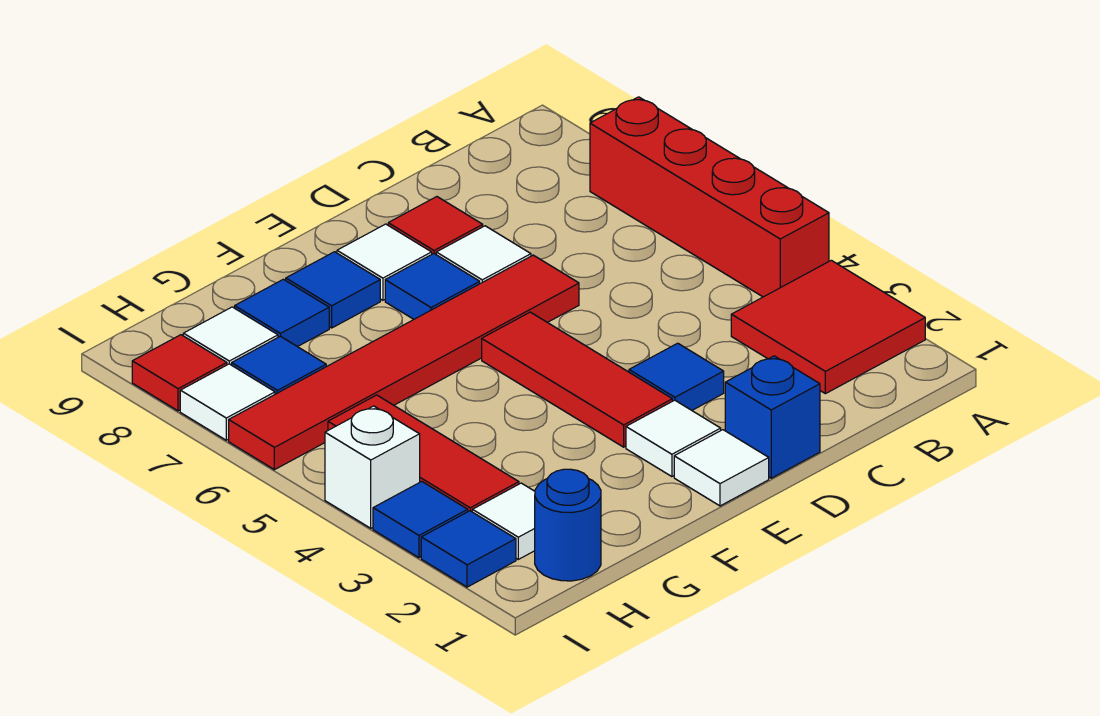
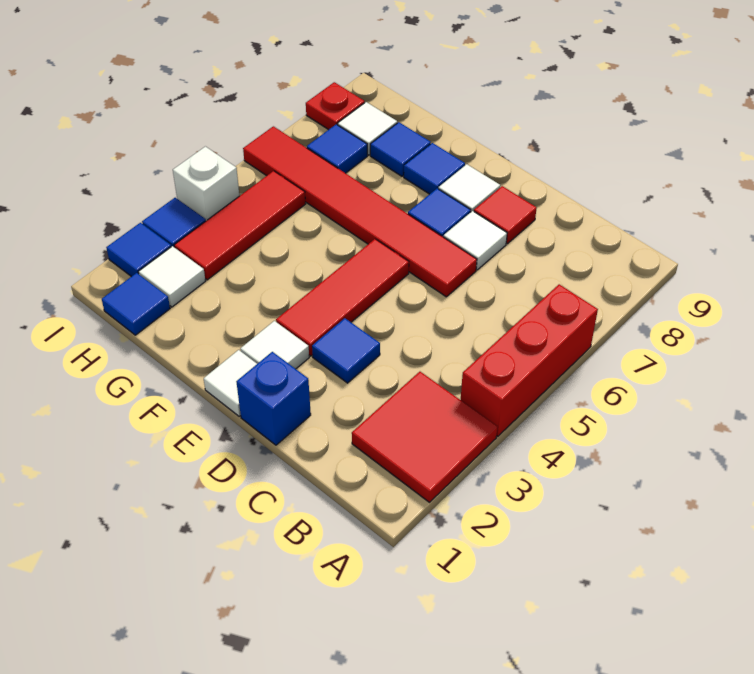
red brick A4:A7 level 1 -> red brick A4:A6 level 1
blue round brick H1 level 1 -> blue tile H1 level 1
white tile I7 level 1 -> none
red tile I8 level 1 -> red plate I8 level 1

